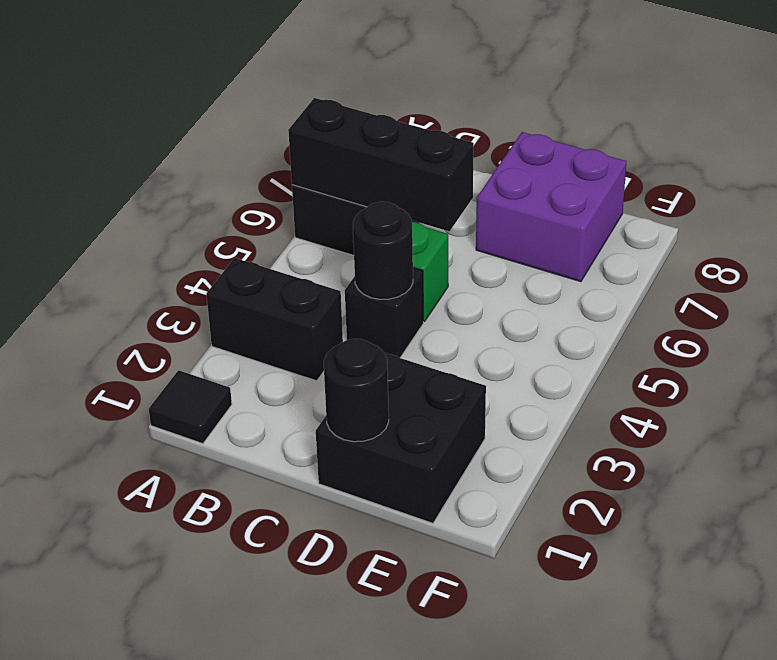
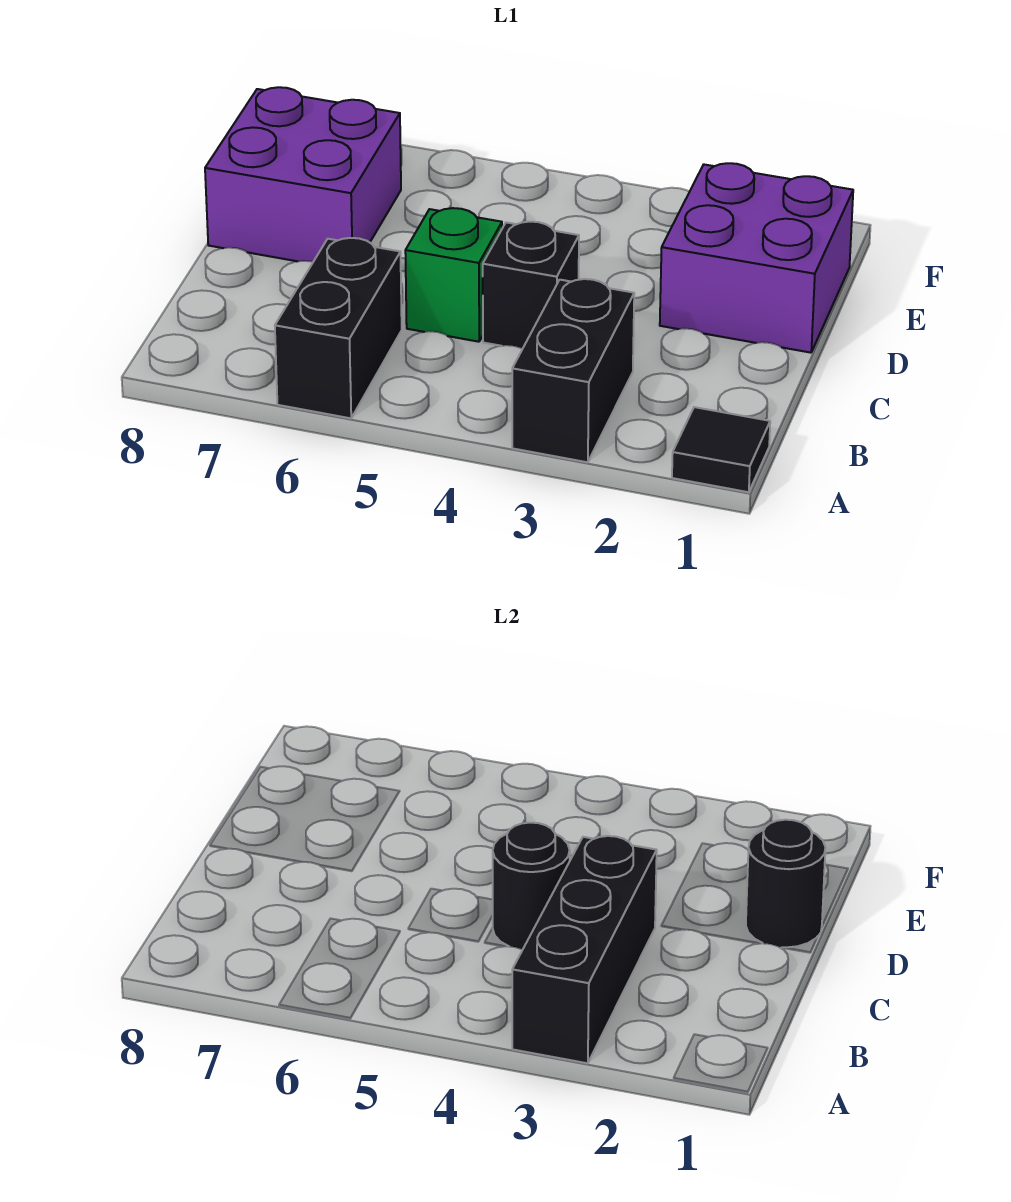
black brick A6:C6 level 2 -> black brick A3:C3 level 2
black brick D1:E2 level 1 -> purple brick D1:E2 level 1

